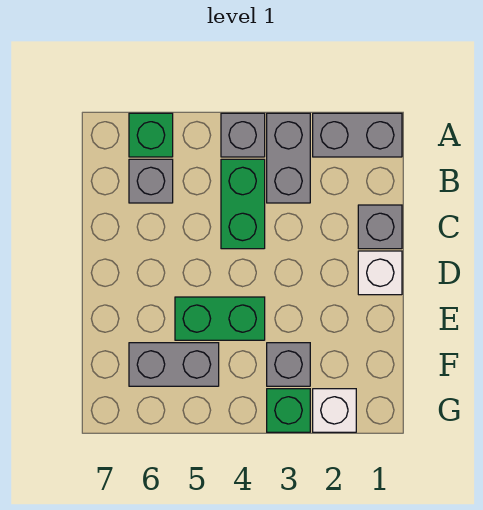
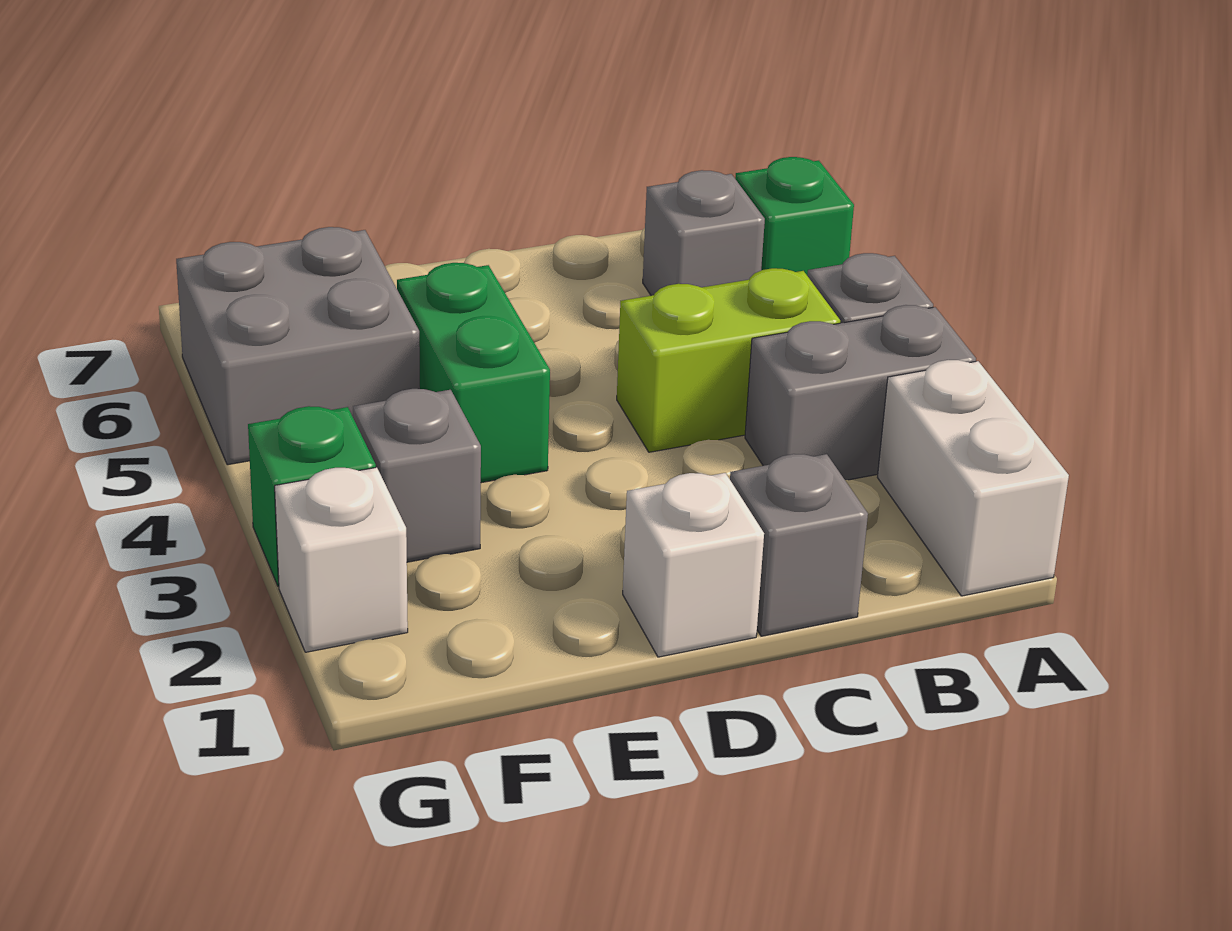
grey brick A1:A2 level 1 -> white brick A1:A2 level 1
green brick B4:C4 level 1 -> lime brick B4:C4 level 1
grey brick F5:F6 level 1 -> grey brick F5:G6 level 1

